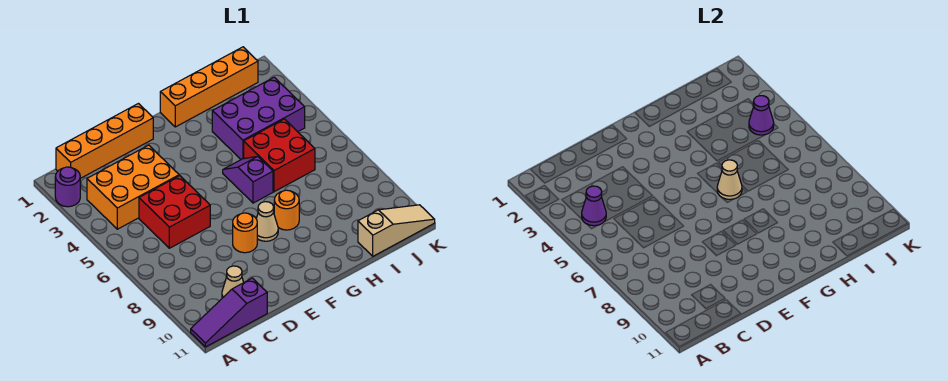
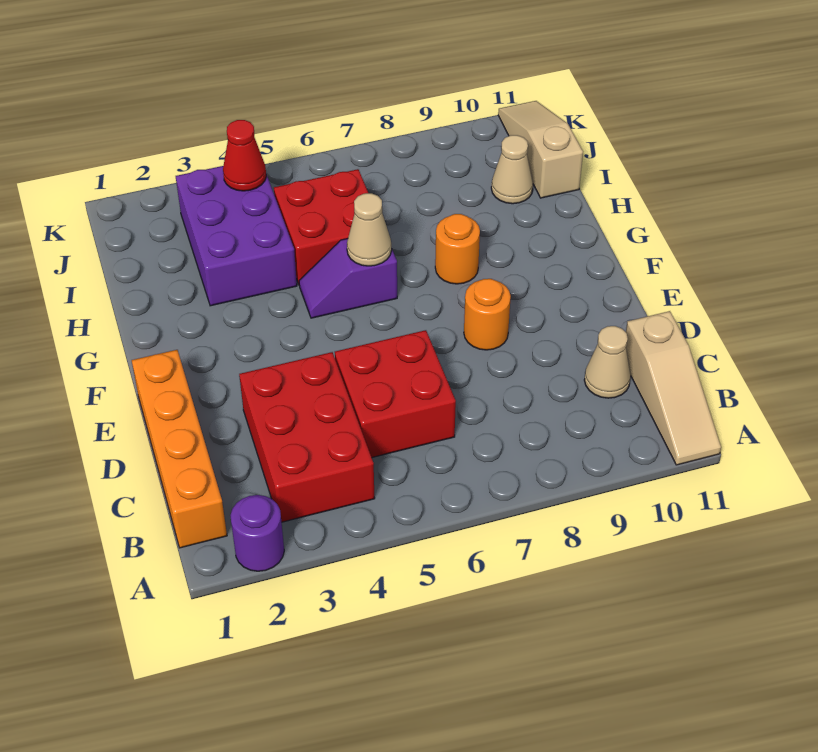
purple slope A11:C11 level 1 top C -> tan slope A11:C11 level 1 top C
orange brick B3:D4 level 1 -> red brick B3:D4 level 1
purple cone B4 level 2 -> none
tan cone F8 level 1 -> tan cone I10 level 1
orange brick G1:J1 level 1 -> none
purple cone J4 level 2 -> red cone J4 level 2

